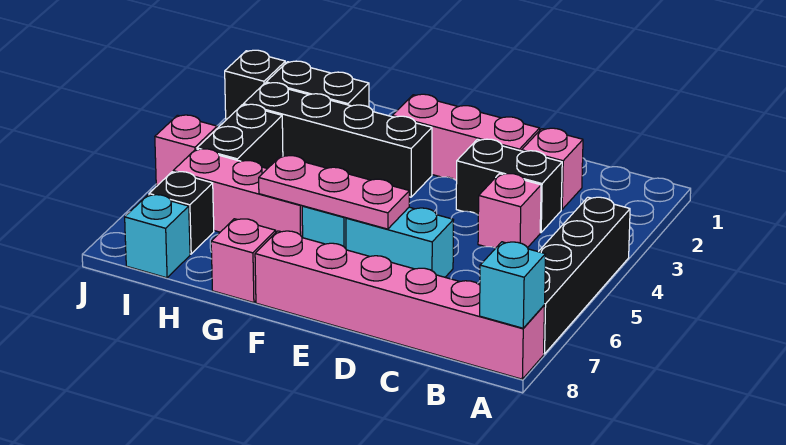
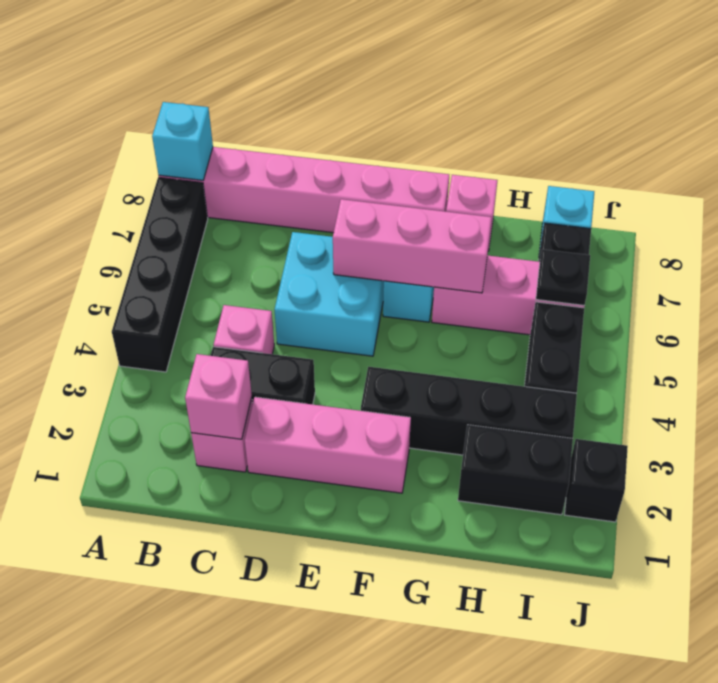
cyan brick D6:E6 level 1 -> cyan brick D5:E6 level 1
pink plate E6:G6 level 2 -> pink brick E6:G6 level 2
none -> black plate I6 level 2
pink brick J5 level 1 -> pink brick C2 level 2

